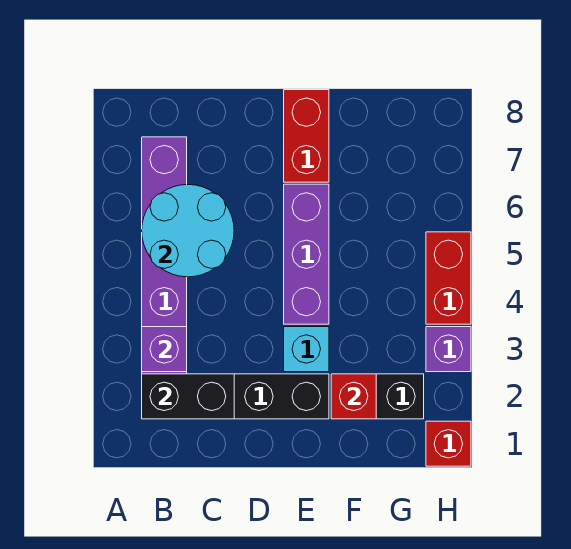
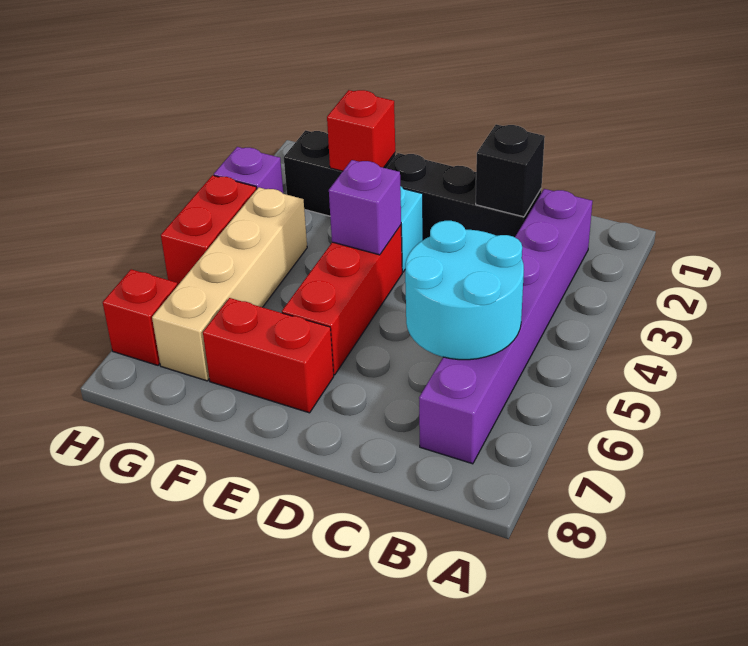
black brick B2:C2 level 2 -> black brick C2 level 2
purple brick B3 level 2 -> purple brick E4 level 2
purple brick E4:E6 level 1 -> red brick E4:E6 level 1
red brick E7:E8 level 1 -> red brick E7:F7 level 1
none -> tan brick G4:G7 level 1
red brick H1 level 1 -> red brick H7 level 1

